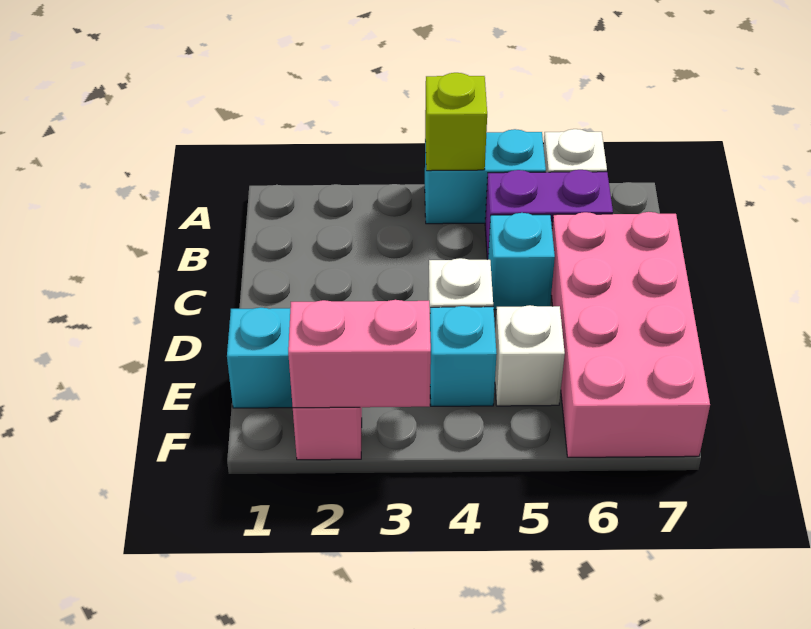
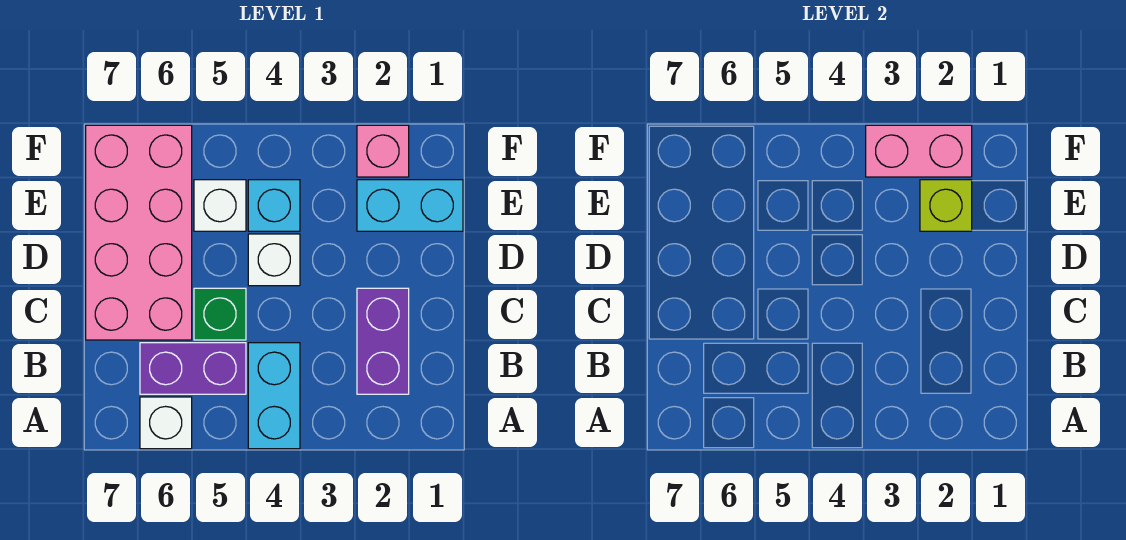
cyan brick A4:A5 level 1 -> cyan brick A4:B4 level 1
lime brick A4 level 2 -> lime brick E2 level 2
none -> purple brick B2:C2 level 1
cyan brick C5 level 1 -> green brick C5 level 1

